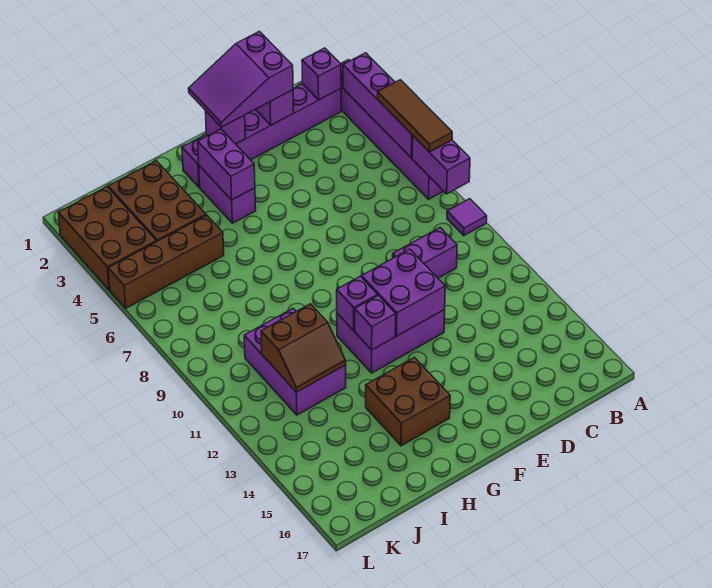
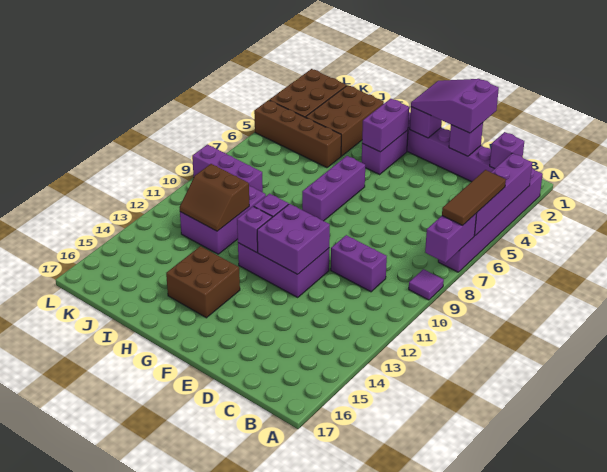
none -> purple brick G6:G8 level 1
none -> purple brick J9:L9 level 1

